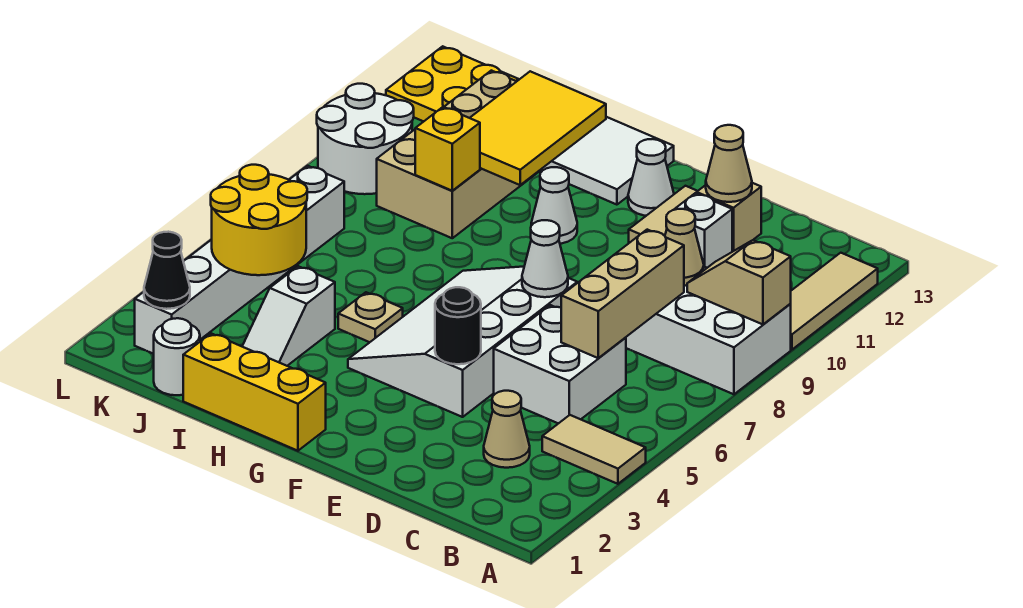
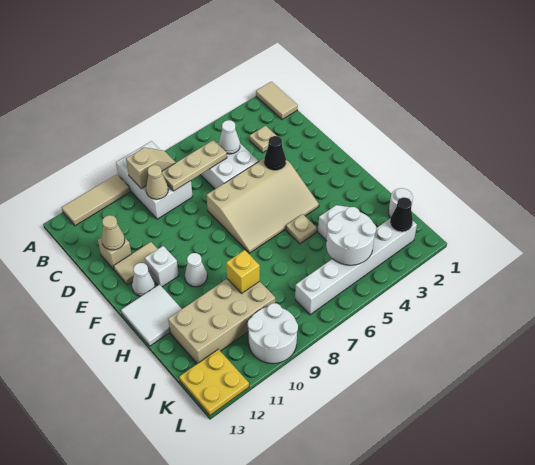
tan tile A4:B4 level 1 -> tan tile A1:B1 level 1
tan slope A9:B9 level 2 top A -> tan slope B8:B9 level 2 top 9
tan cone C3 level 1 -> tan plate C3 level 1
tan brick C6:C8 level 2 -> tan plate C6:C8 level 2
white brick D11 level 1 -> white brick F11 level 1
white slope E4:G7 level 1 top E -> tan slope E4:G7 level 1 top E
black round brick E4 level 2 -> black cone E4 level 2
white cone E7 level 2 -> white cone C5 level 2
yellow brick G1:I1 level 1 -> none
yellow tile H10:I12 level 2 -> none
yellow round brick J4:K5 level 2 -> white round brick J4:K5 level 2

